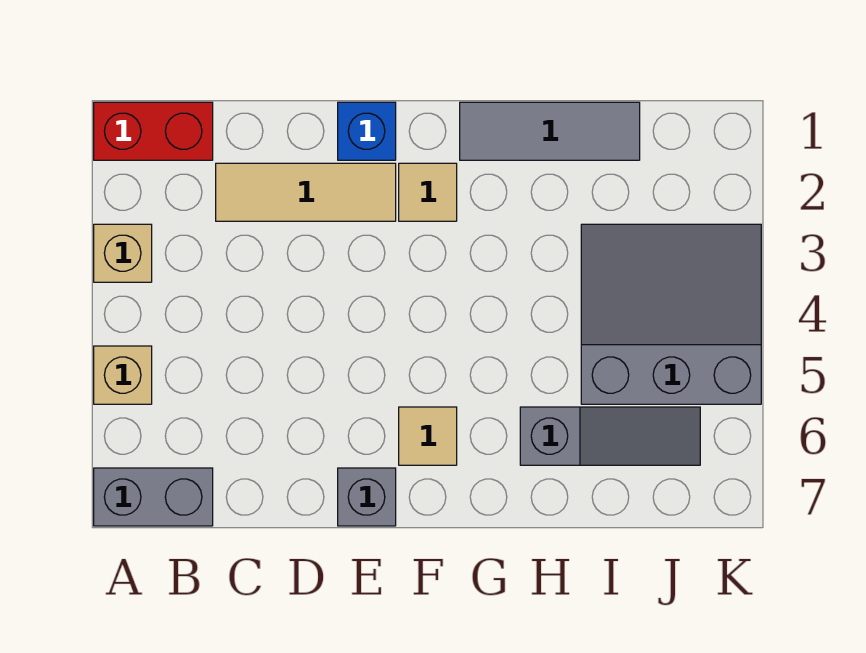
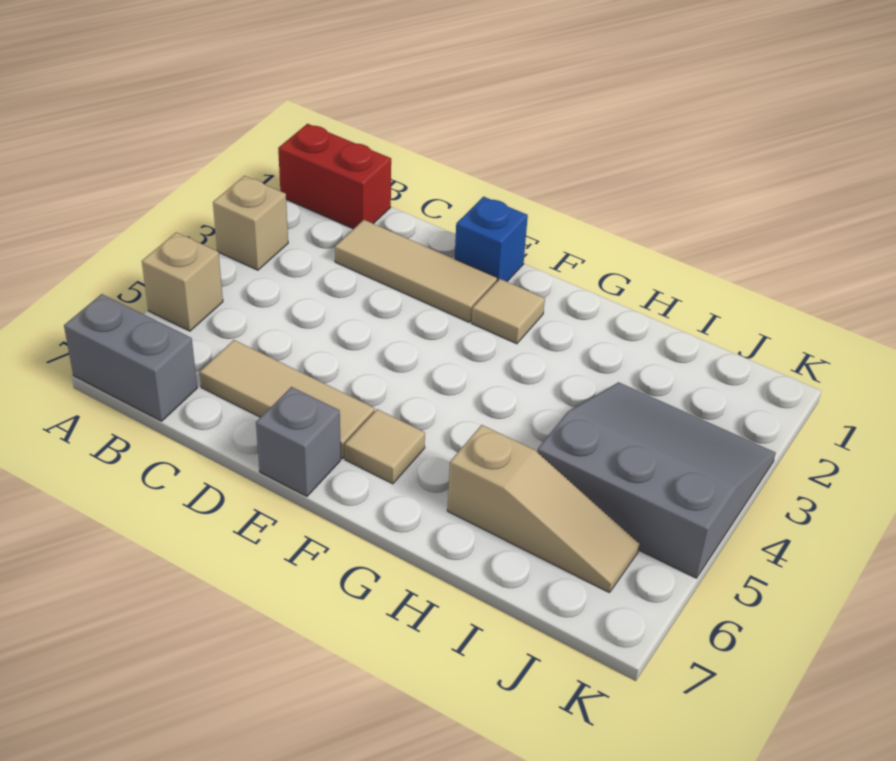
none -> tan tile C6:E6 level 1
grey tile G1:I1 level 1 -> none
grey slope H6:J6 level 1 top H -> tan slope H6:J6 level 1 top H

